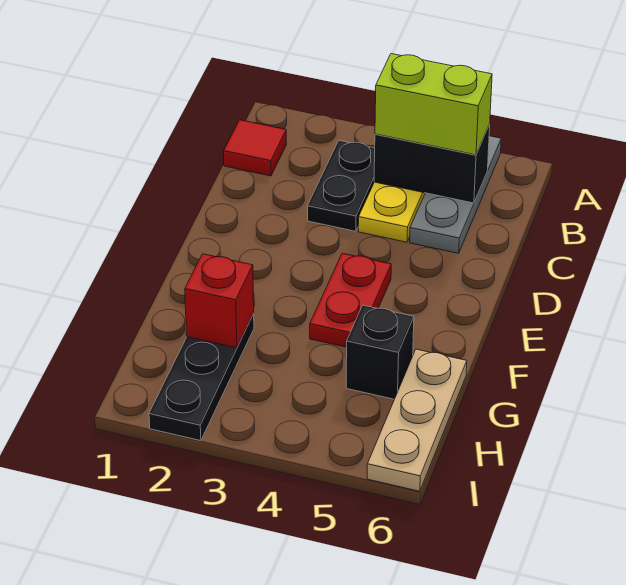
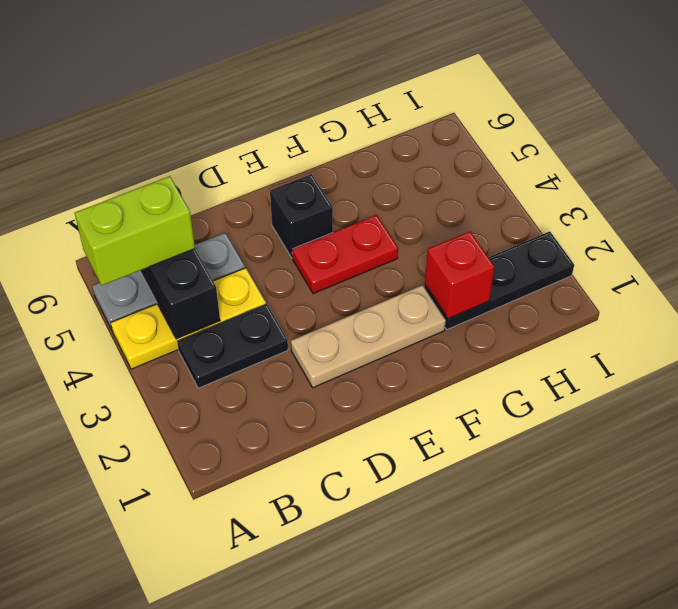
red tile B1 level 1 -> none
lime brick B4:B5 level 3 -> lime brick A5:B5 level 3
black brick G5 level 1 -> black brick E5 level 1
tan plate G6:I6 level 1 -> tan plate D2:F2 level 1

